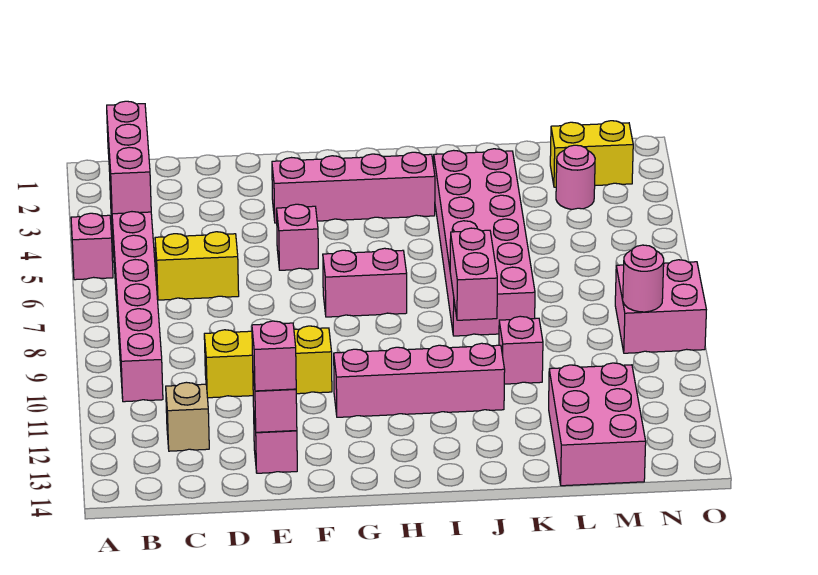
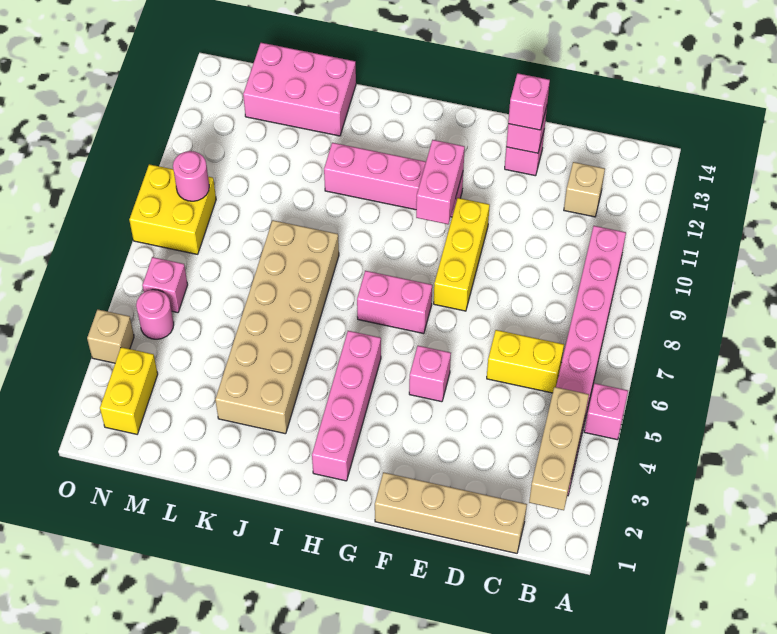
pink brick B2:B4 level 2 -> tan brick B2:B4 level 2
none -> tan brick C1:F1 level 1
yellow brick D10:F10 level 1 -> yellow brick F8:F10 level 1
pink brick F3:I3 level 1 -> pink brick H2:H5 level 1
pink brick J3:K8 level 1 -> tan brick J3:K8 level 1
pink brick J8:J9 level 2 -> pink brick G10:G11 level 2
pink brick K10 level 1 -> pink brick N6 level 1
pink brick L12:M14 level 1 -> pink brick K13:M14 level 1
yellow brick M2:N2 level 1 -> yellow brick N2:N3 level 1
pink round brick M3 level 1 -> pink round brick N5 level 1
pink brick N8:O9 level 1 -> yellow brick N8:O9 level 1
none -> tan brick O4 level 1

